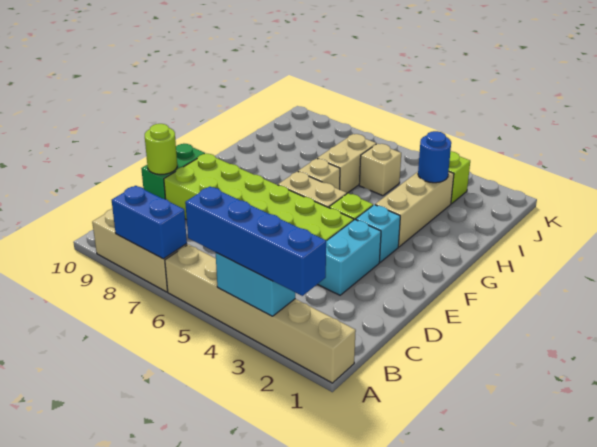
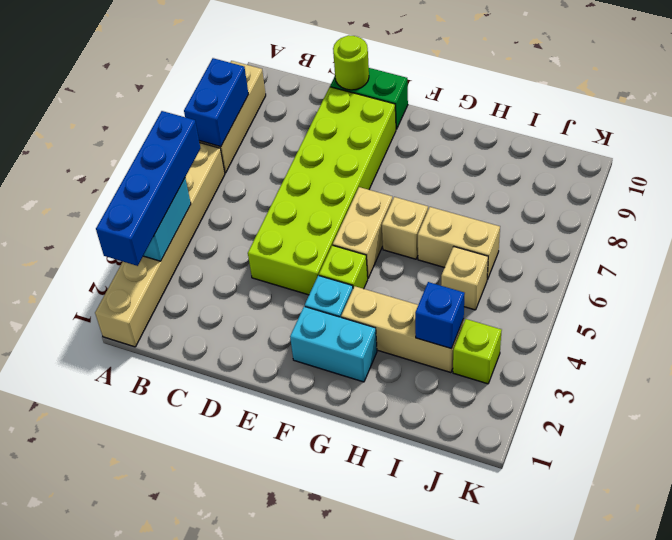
cyan brick D3:E3 level 1 -> cyan brick F2:G2 level 1
blue round brick I3 level 2 -> blue brick I3 level 2

